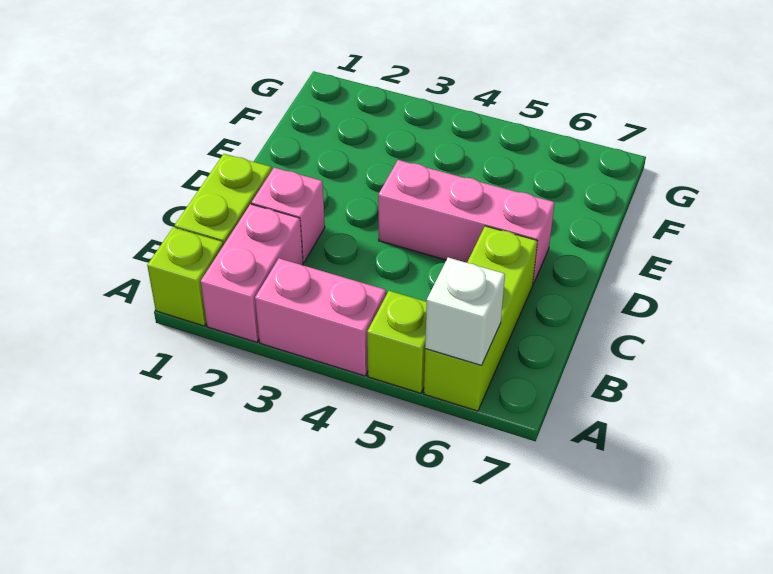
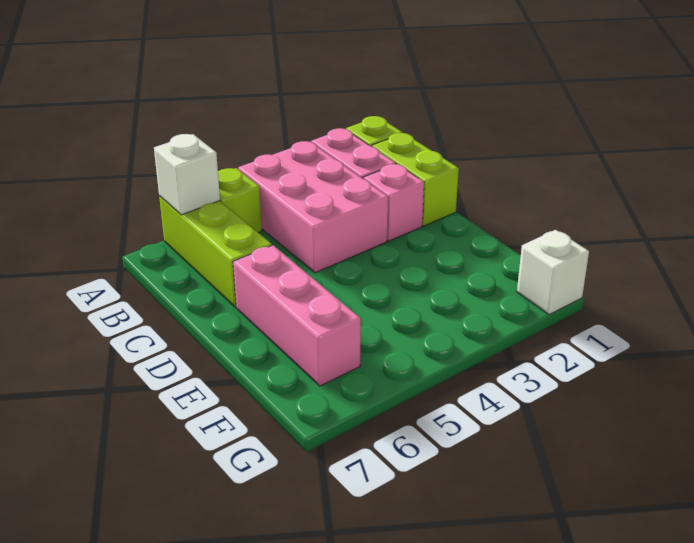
pink brick A3:A4 level 1 -> pink brick A3:C4 level 1
pink brick D4:D6 level 1 -> pink brick D6:F6 level 1
none -> white brick G1 level 1

